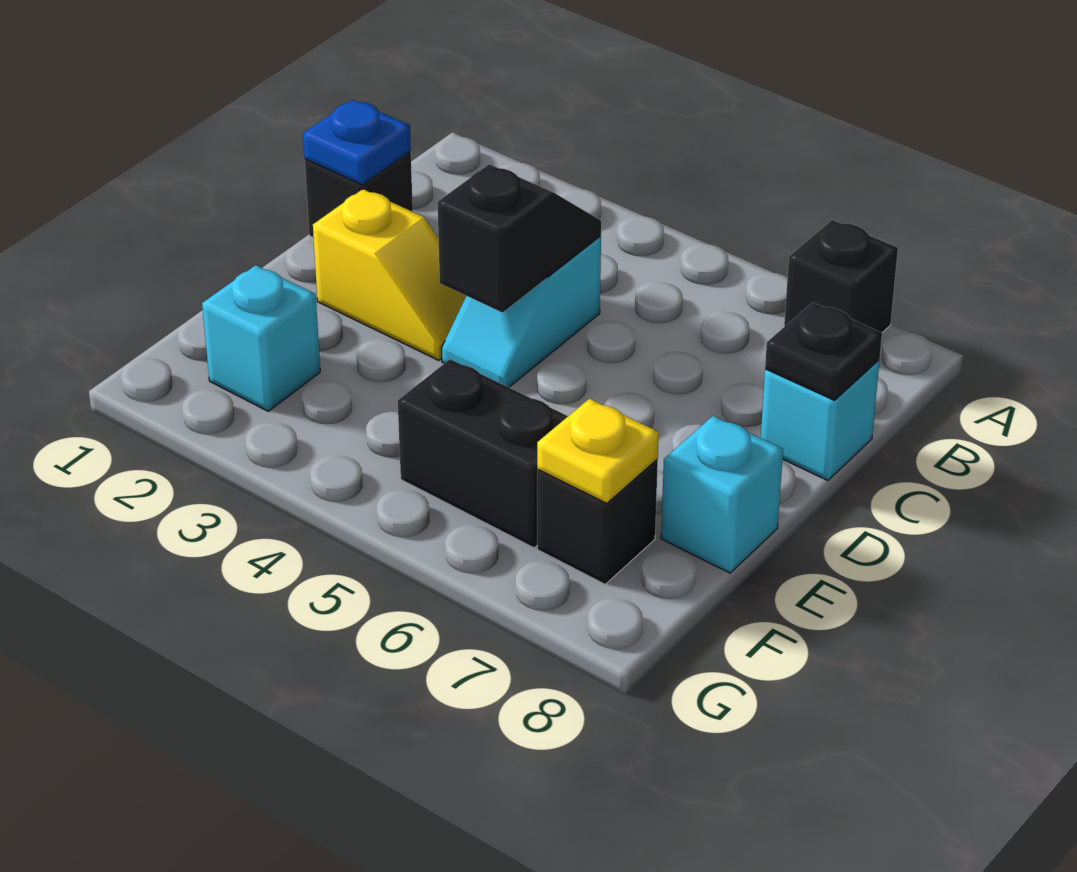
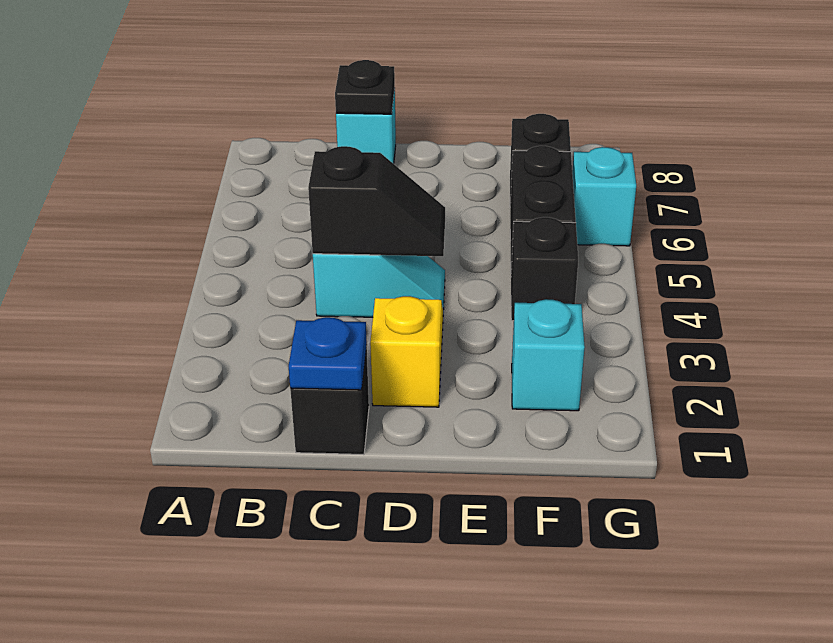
black brick A7 level 1 -> black brick F4 level 1
black slope C4:D4 level 2 top D -> black slope C4:D4 level 2 top C
cyan brick E8 level 1 -> cyan brick G6 level 1
yellow plate F7 level 2 -> none

